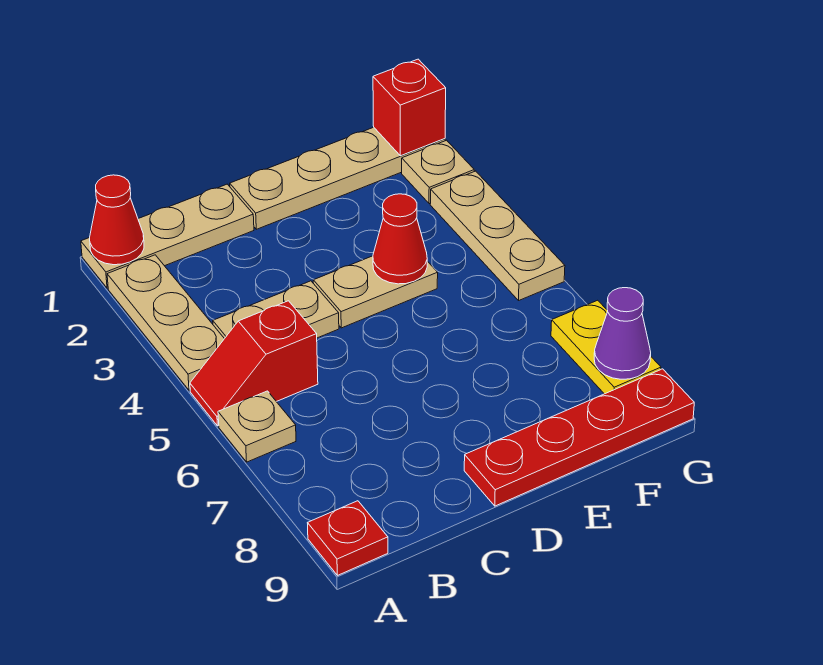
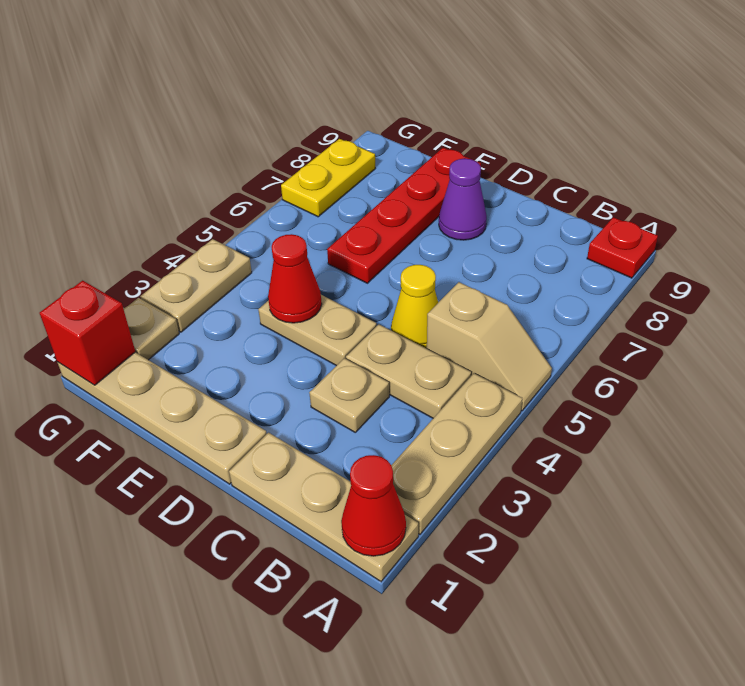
red slope A5:B5 level 1 top B -> tan slope A5:B5 level 1 top B
tan plate A6 level 1 -> tan plate C3 level 1
none -> yellow cone C5 level 1
red plate D9:G9 level 1 -> red plate E6:E9 level 1
tan plate G3:G5 level 1 -> tan plate G3:G4 level 1
purple cone G8 level 2 -> purple cone D8 level 1

